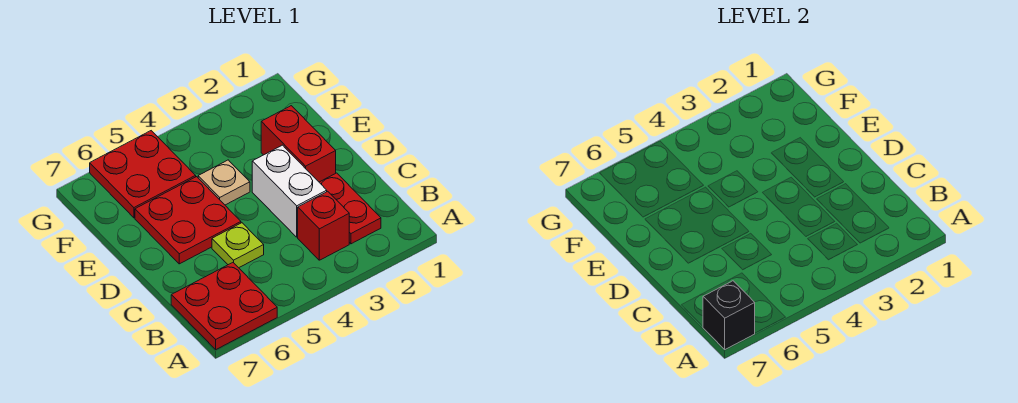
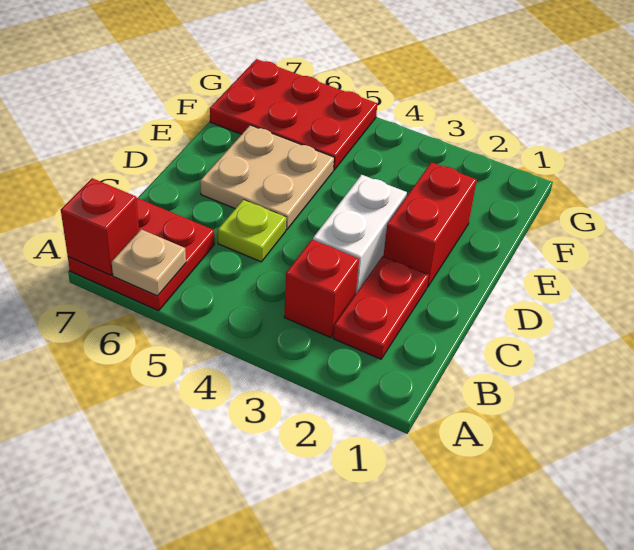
black brick A7 level 2 -> red brick A7 level 2
red plate D5:E6 level 1 -> tan plate D5:E6 level 1
tan plate E4 level 1 -> tan plate A6 level 2
red plate F5:G6 level 1 -> red plate F5:G7 level 1

